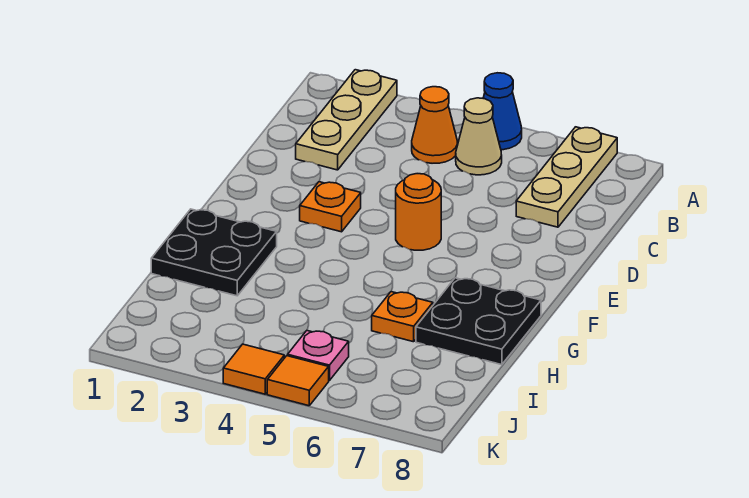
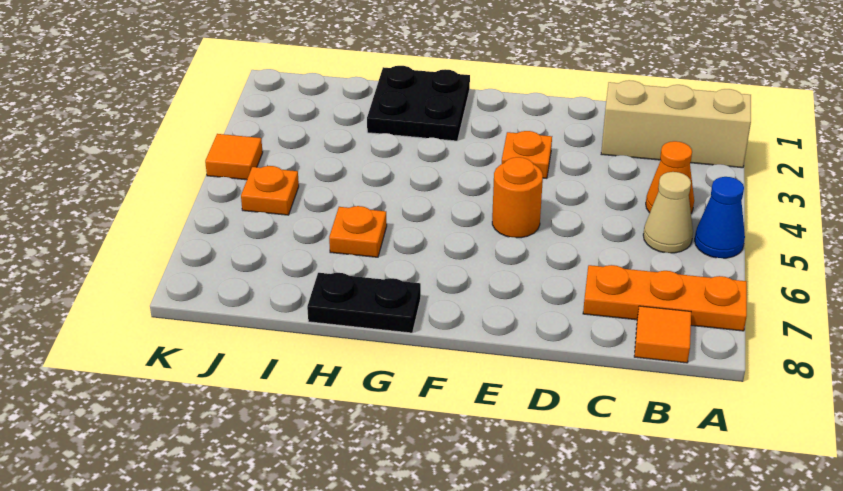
tan plate A2:C2 level 1 -> tan brick A2:C2 level 1
tan plate A7:C7 level 1 -> orange plate A7:C7 level 1
black plate G7:H8 level 1 -> black plate G8:H8 level 1
pink plate J5 level 1 -> orange plate J5 level 1
orange tile K5 level 1 -> orange tile B8 level 1

